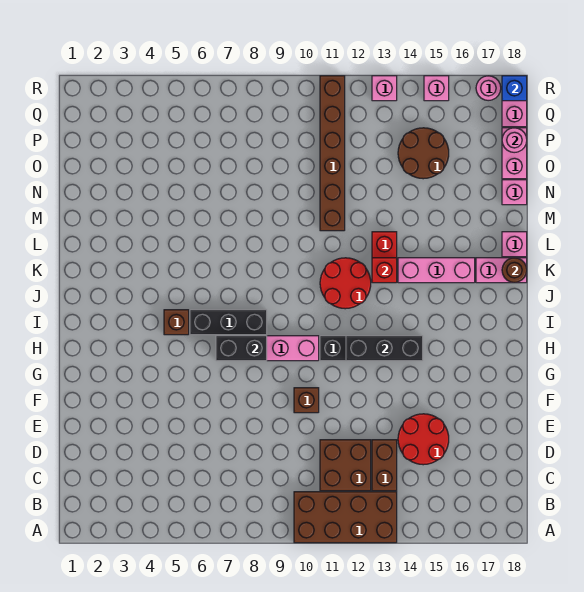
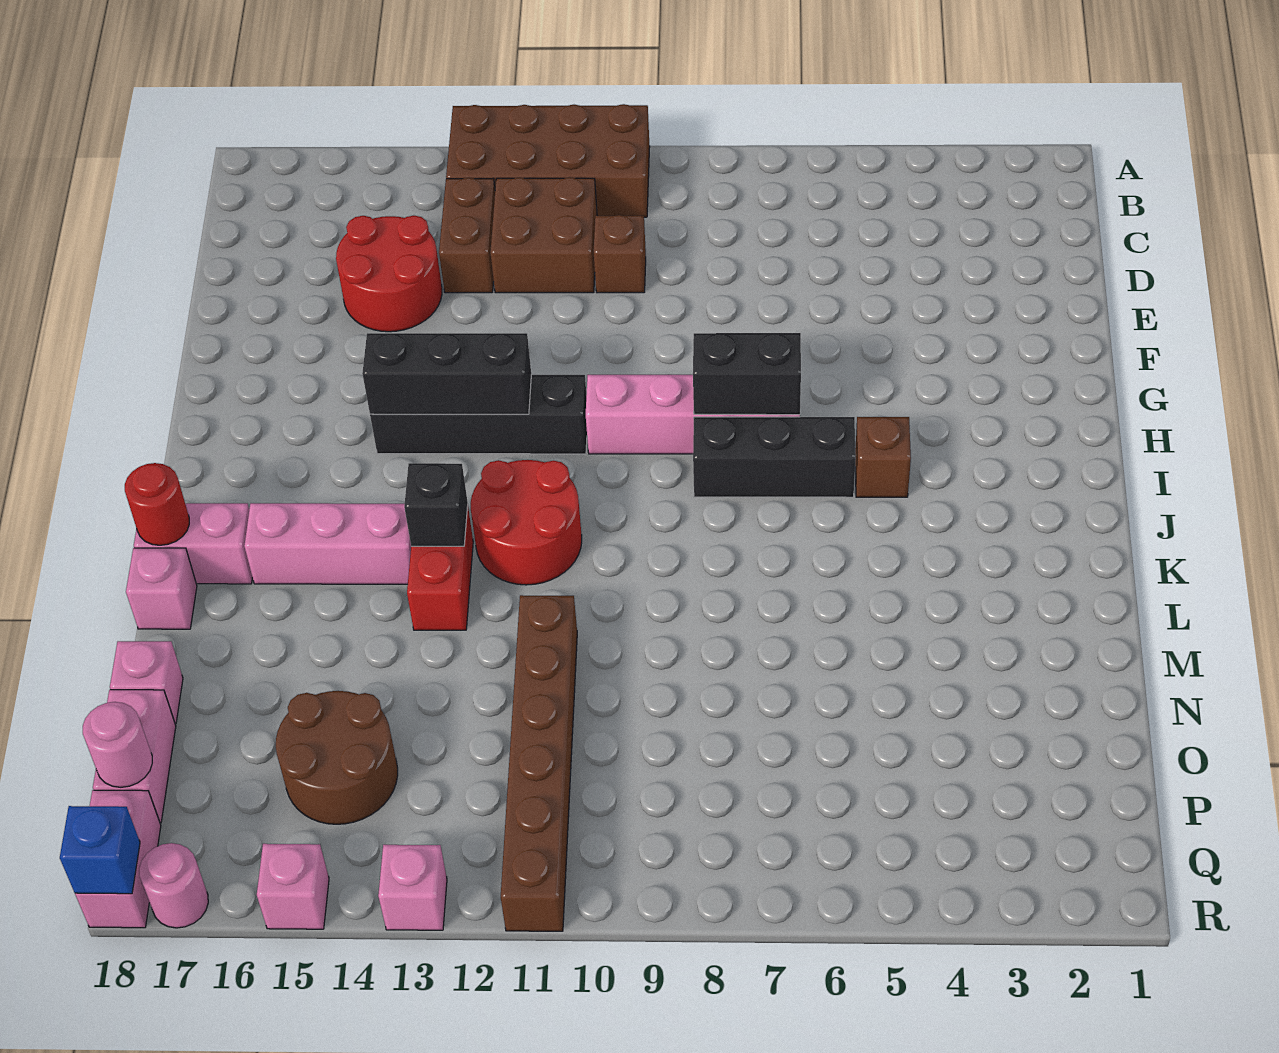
brown brick F10 level 1 -> brown brick D10 level 1
red brick K13 level 2 -> black brick K13 level 2
brown round brick K18 level 2 -> red round brick K18 level 2

